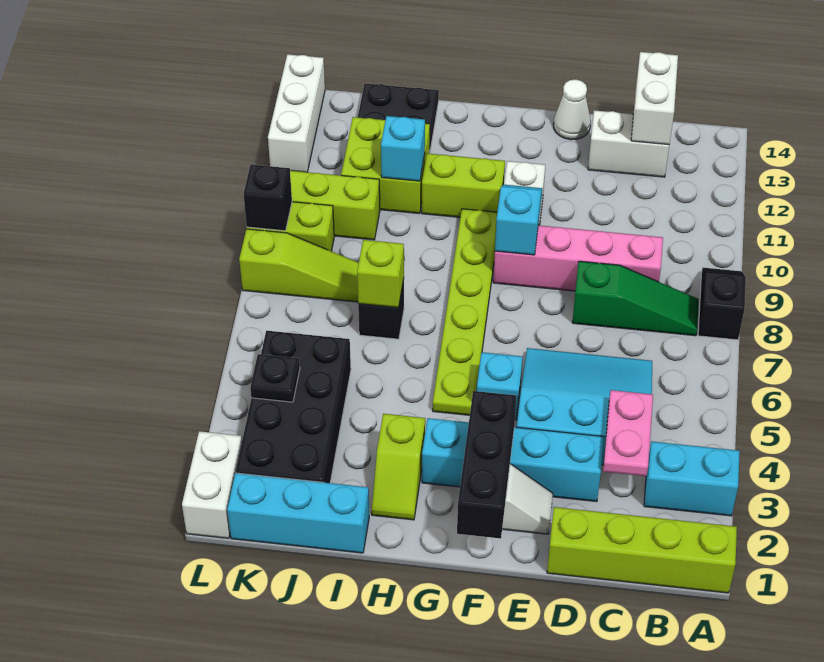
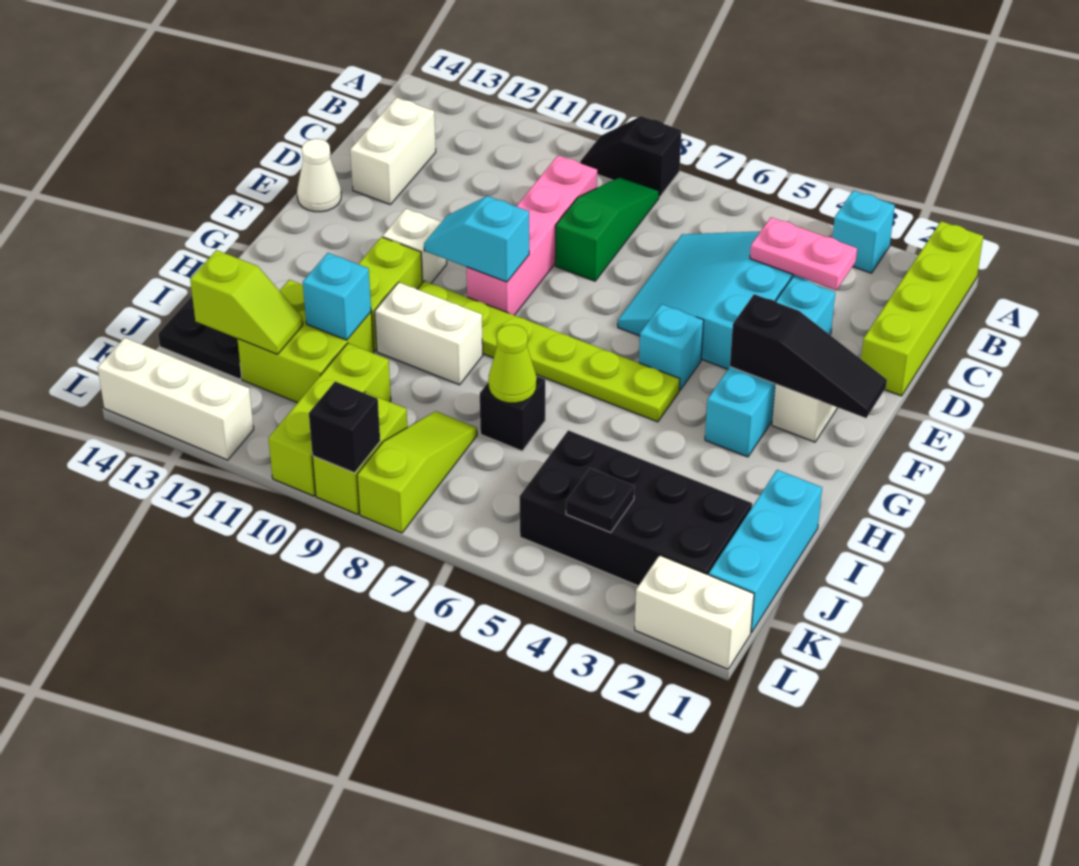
cyan brick A3:B3 level 1 -> cyan brick A3 level 1
white brick C13:C14 level 2 -> white brick H9:H10 level 1
black brick F1:F3 level 2 -> black slope F1:F3 level 2 top 3
lime slope H2:H3 level 1 top 3 -> lime slope J12:J13 level 2 top 13
lime brick I7 level 2 -> lime cone I7 level 2

